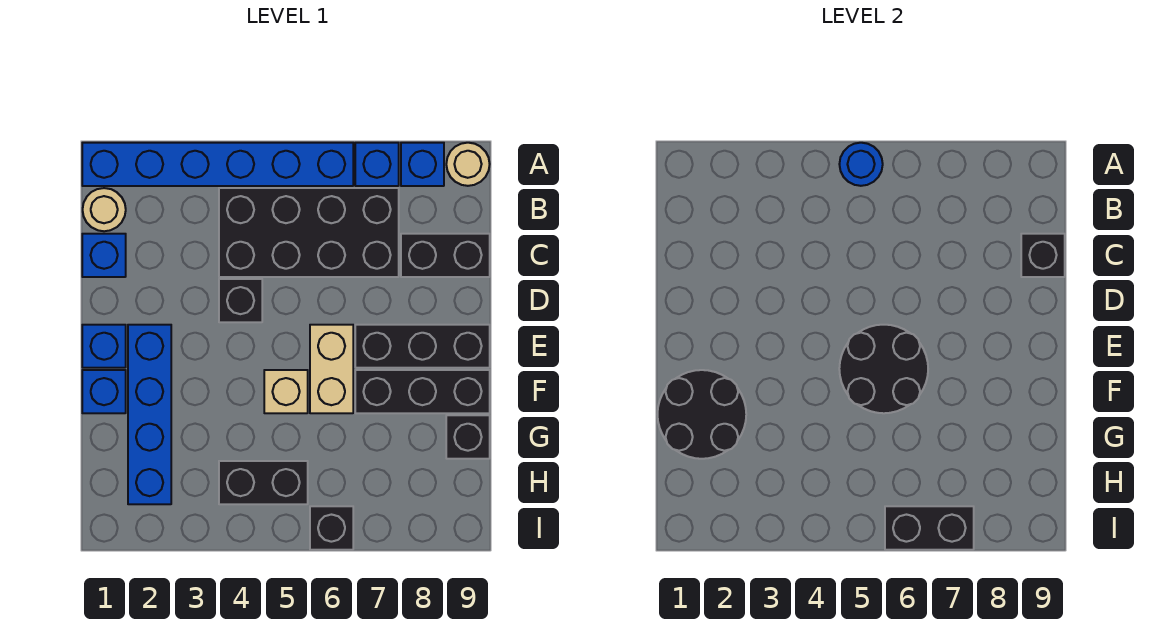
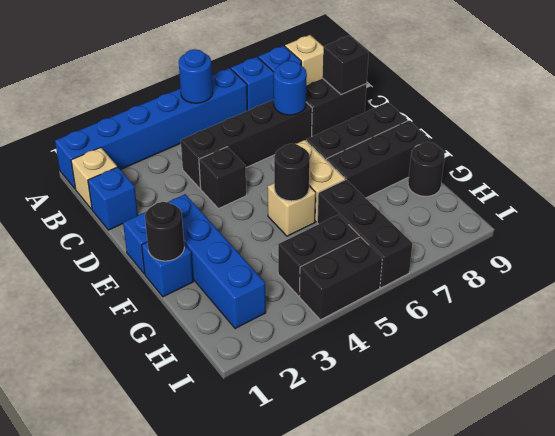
tan round brick A9 level 1 -> tan brick A9 level 1
tan round brick B1 level 1 -> tan brick B1 level 1
black brick B4:C7 level 1 -> black brick C4:C7 level 1
none -> blue round brick C7 level 2
black round brick E5:F6 level 2 -> black round brick F5 level 2
black round brick F1:G2 level 2 -> black round brick F1 level 2
black brick G9 level 1 -> black round brick G9 level 1
black brick I6 level 1 -> black brick G6:I6 level 1
black brick I6:I7 level 2 -> black brick I4:I5 level 1

